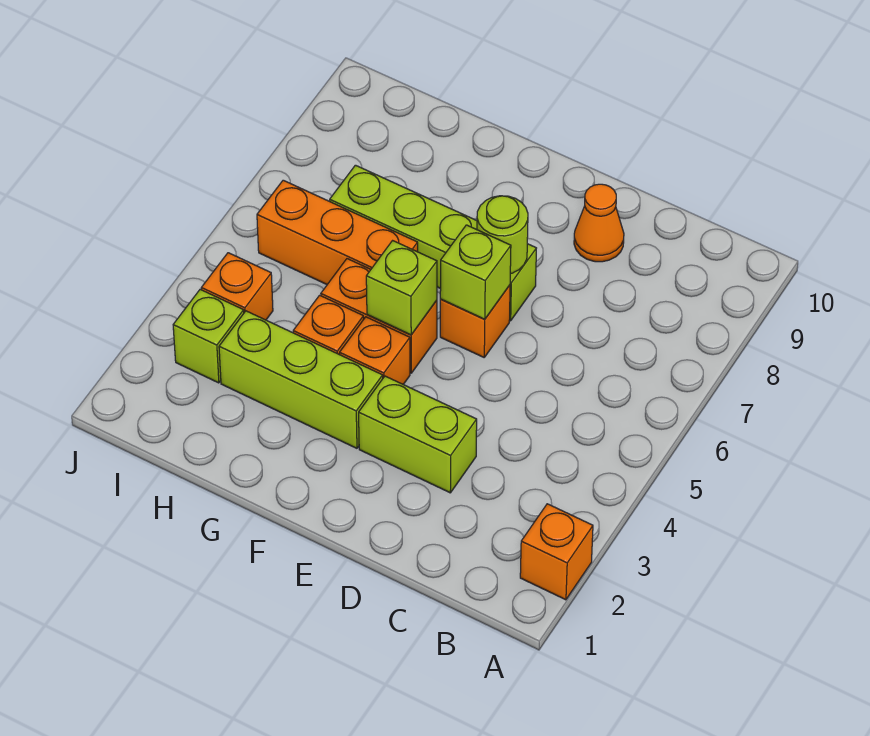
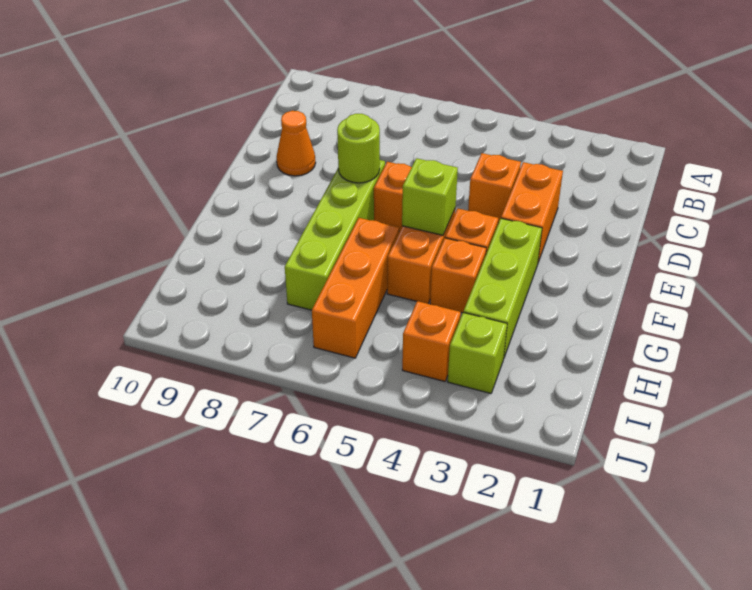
orange brick A2 level 1 -> orange brick D4 level 1
lime brick D3:E3 level 1 -> orange brick D3:E3 level 1
lime brick E6 level 2 -> none

